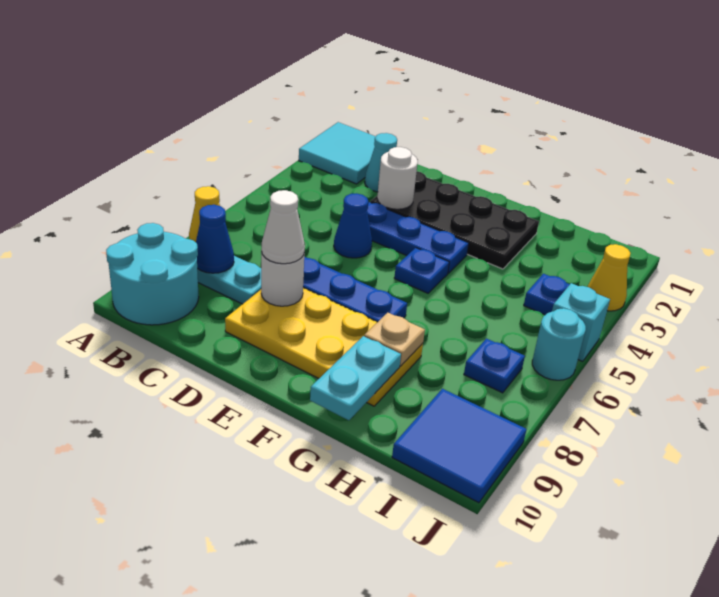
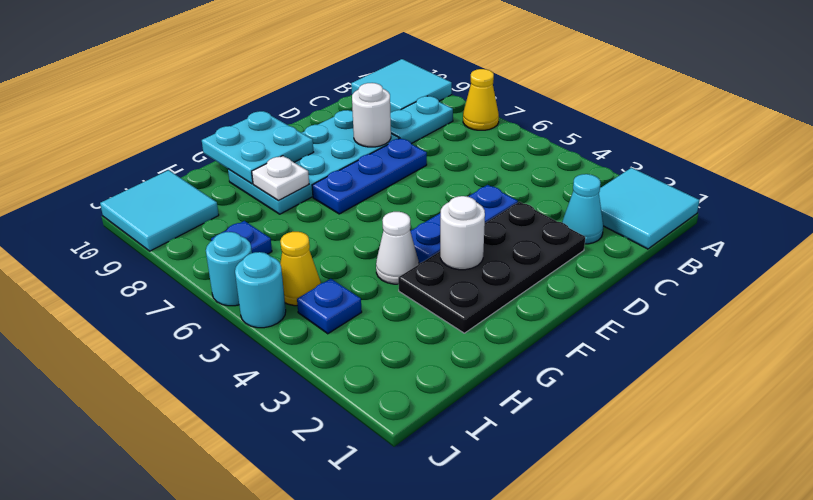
cyan round brick A9:B10 level 1 -> cyan tile A9:B10 level 1
blue cone B8 level 2 -> none
white round brick D3 level 2 -> white round brick F3 level 2
blue cone D5 level 1 -> none
yellow plate D8:G9 level 1 -> cyan plate D8:G9 level 1
white cone D8 level 3 -> white cone G4 level 1
blue plate F5 level 1 -> none
tan plate G8 level 2 -> white plate G8 level 2
cyan plate G9:G10 level 2 -> cyan plate F9:G10 level 2
blue tile I9:J10 level 1 -> cyan tile I9:J10 level 1
yellow cone J3 level 1 -> yellow cone I5 level 1
cyan brick J5 level 1 -> cyan round brick J5 level 1

